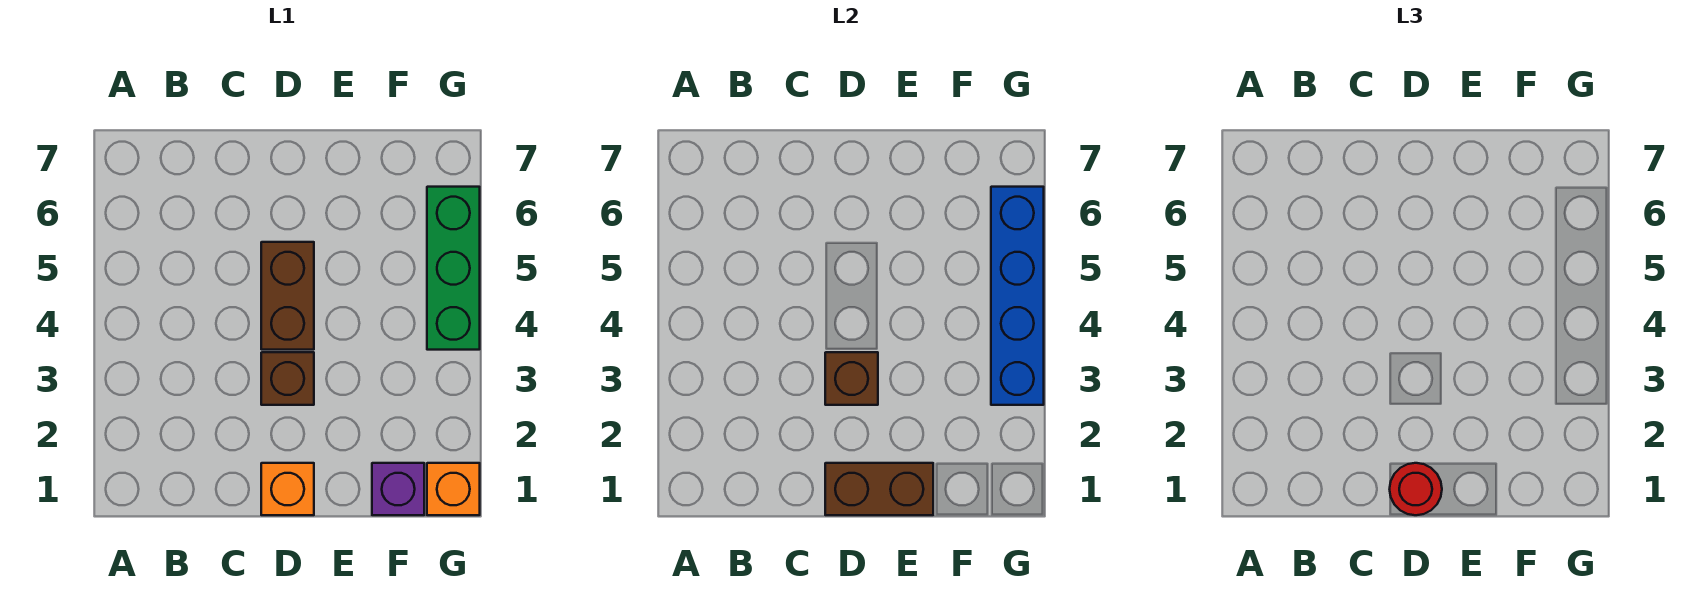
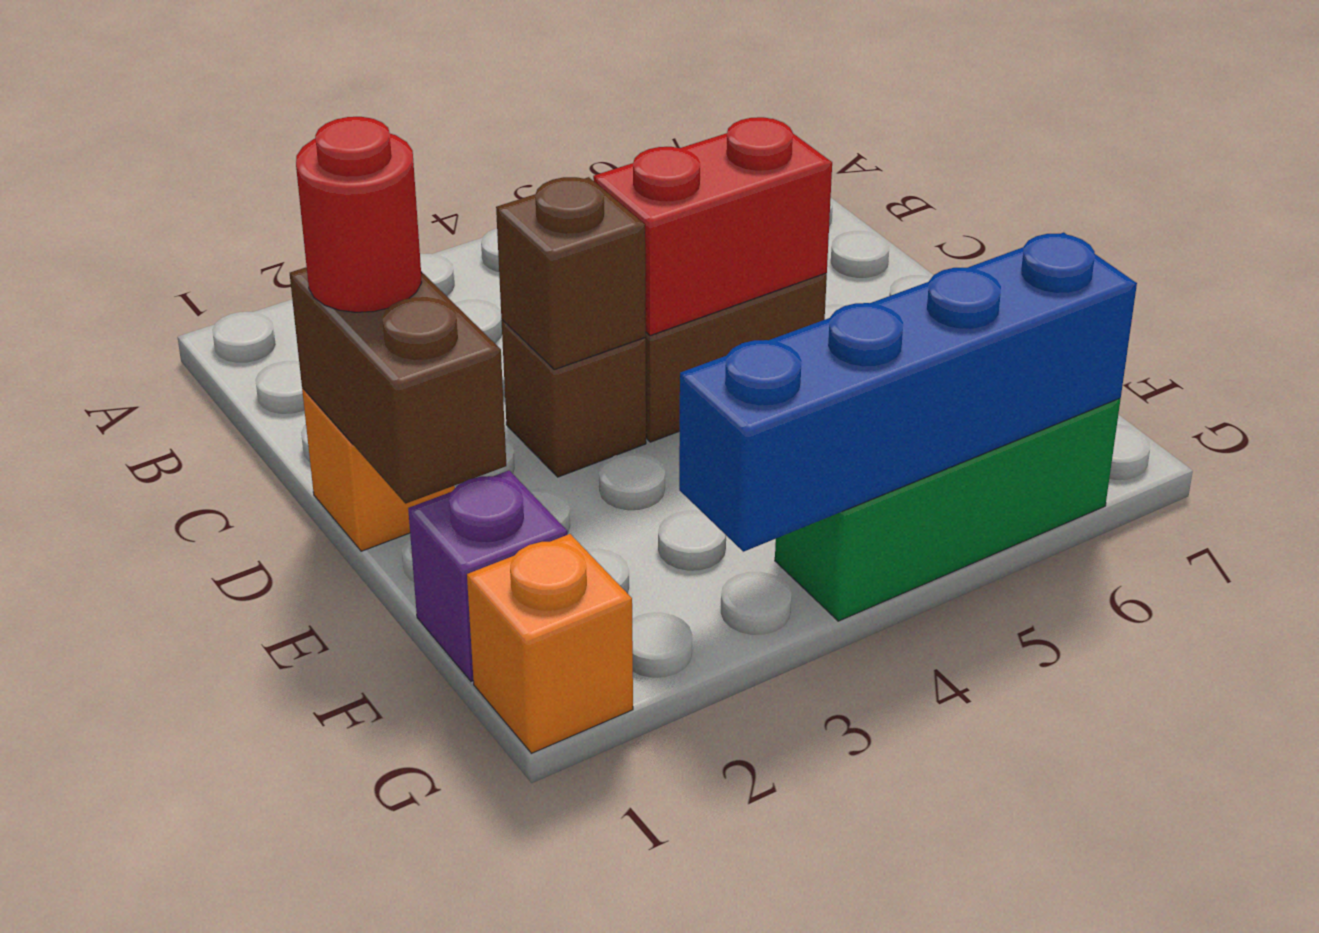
none -> red brick D4:D5 level 2

